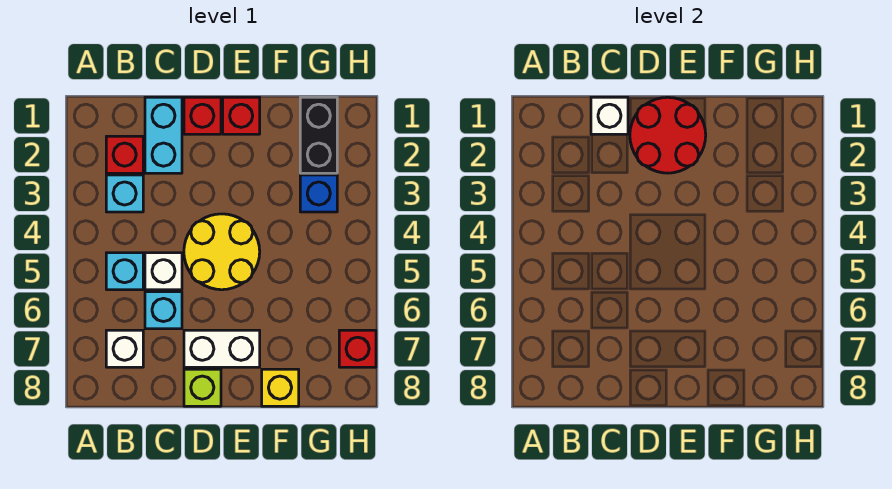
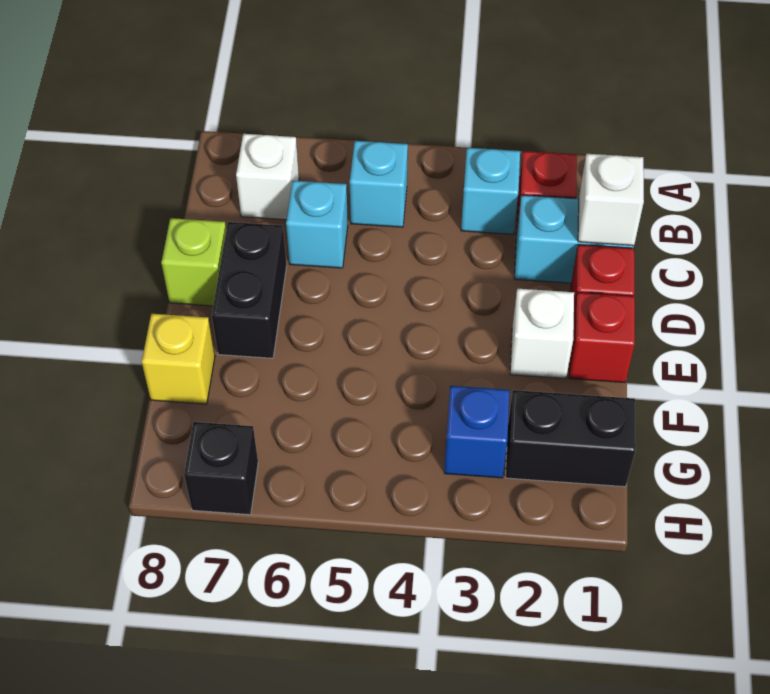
white brick C5 level 1 -> white brick E2 level 1
red round brick D1:E2 level 2 -> none
yellow round brick D4:E5 level 1 -> none
white brick D7:E7 level 1 -> black brick D7:E7 level 1
red brick H7 level 1 -> black brick H7 level 1

